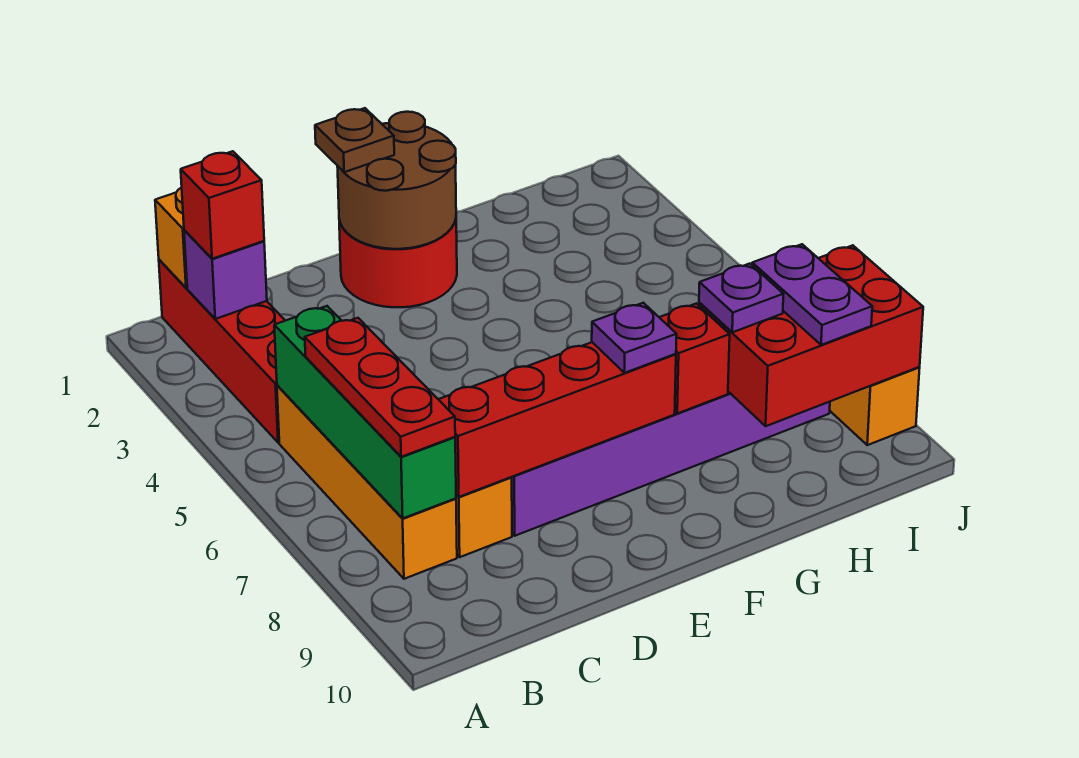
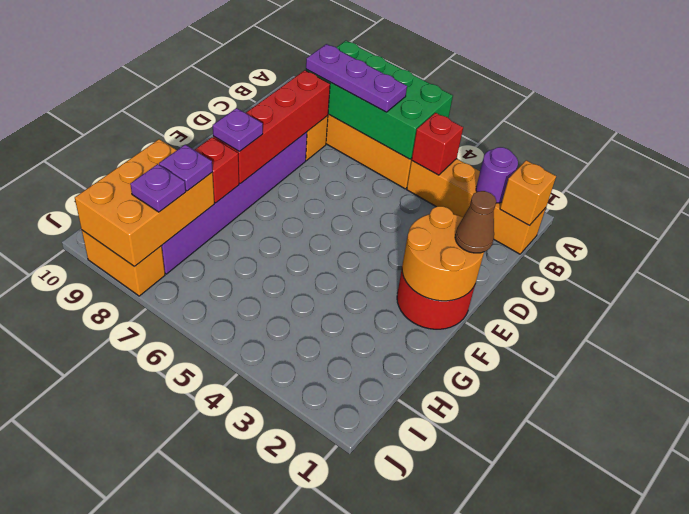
red brick B1:B4 level 1 -> orange brick B1:B4 level 1
purple brick B2 level 2 -> purple round brick B2 level 2
red brick B2 level 3 -> red brick B4 level 2
green brick B5:B8 level 2 -> green brick A5:B8 level 2
red plate B6:B8 level 3 -> purple plate B6:B8 level 3
brown round brick E1:F2 level 2 -> orange round brick E1:F2 level 2
brown plate E1 level 3 -> brown cone E1 level 3
red brick H8:J9 level 2 -> orange brick H8:J9 level 2
purple plate I8:I9 level 3 -> purple plate I8 level 3

